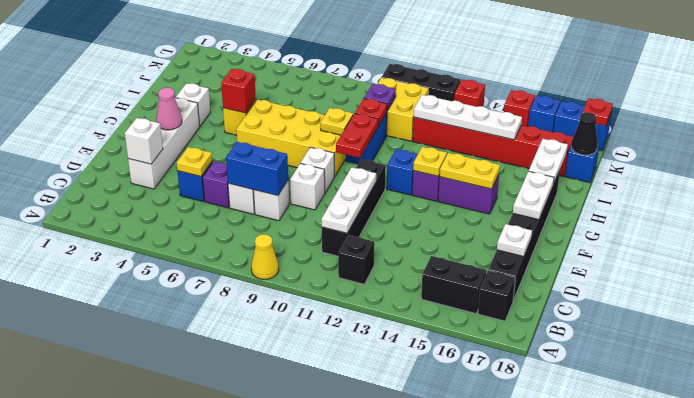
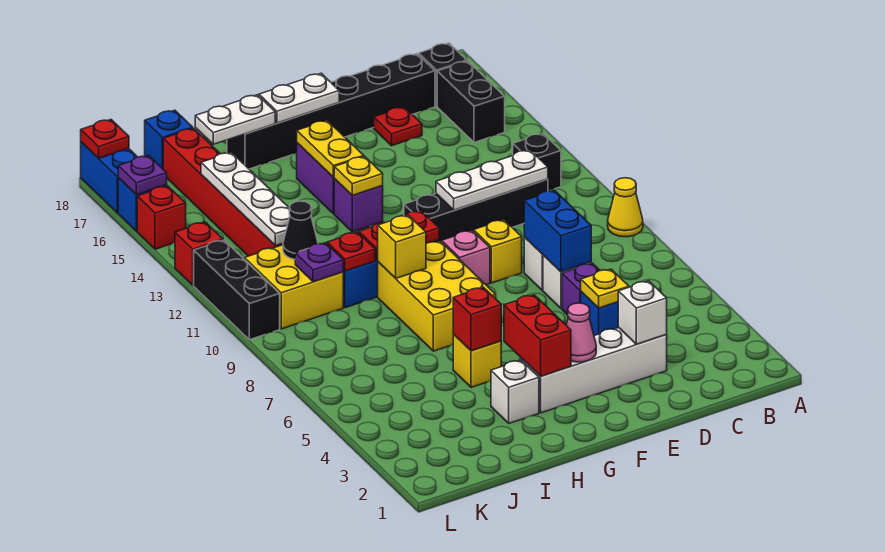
none -> red plate D16 level 1
white plate D17 level 2 -> none
white brick E9 level 1 -> yellow brick E9 level 1
white brick F9 level 1 -> pink brick F9 level 1
none -> red brick G3:G4 level 2
yellow brick G6:H9 level 1 -> yellow brick G7:H9 level 1
blue brick G12 level 1 -> none
yellow plate H9 level 2 -> yellow brick H9 level 2
black cone J18 level 2 -> black cone J11 level 2
none -> purple plate L16 level 2

